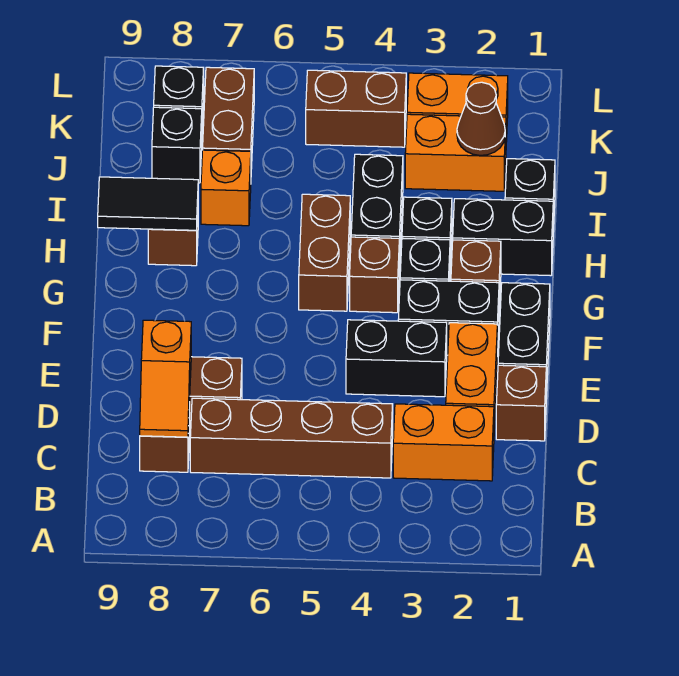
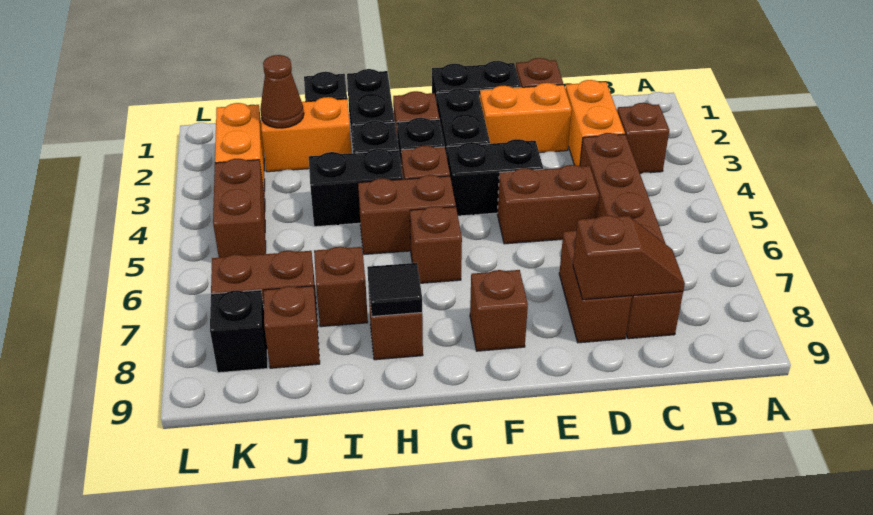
none -> brown brick B3 level 1
orange slope C8:D8 level 2 top D -> brown slope C8:D8 level 2 top D
none -> brown brick D5:E5 level 1
black brick E3:E4 level 1 -> black brick E4:F4 level 1
none -> brown brick F8 level 1
none -> brown brick G6 level 1
black tile H8:H9 level 2 -> black tile H8 level 2
orange brick I7 level 1 -> brown brick I7 level 1
orange brick J2:J3 level 1 -> orange brick I2:J2 level 1
black brick J8 level 1 -> brown brick J8 level 1

